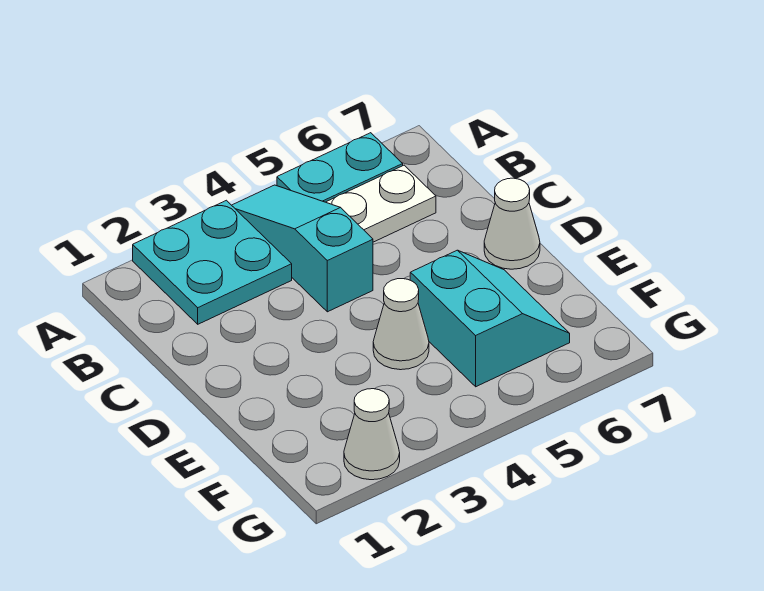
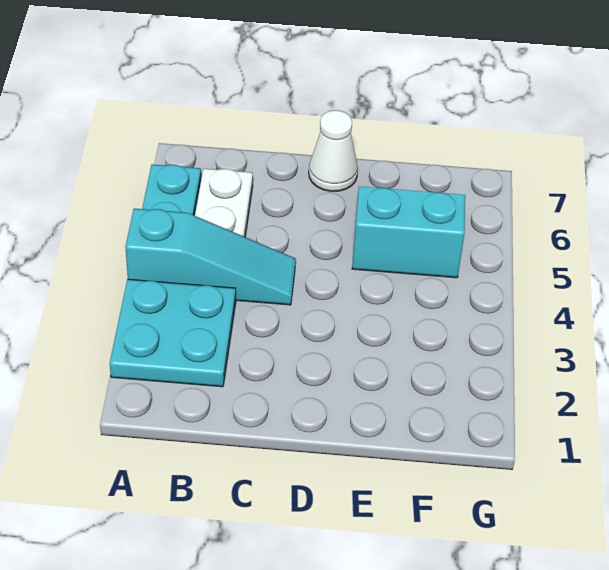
cyan slope A4:C4 level 1 top C -> cyan slope A4:C4 level 1 top A
white cone E4 level 1 -> none
white cone G2 level 1 -> none

